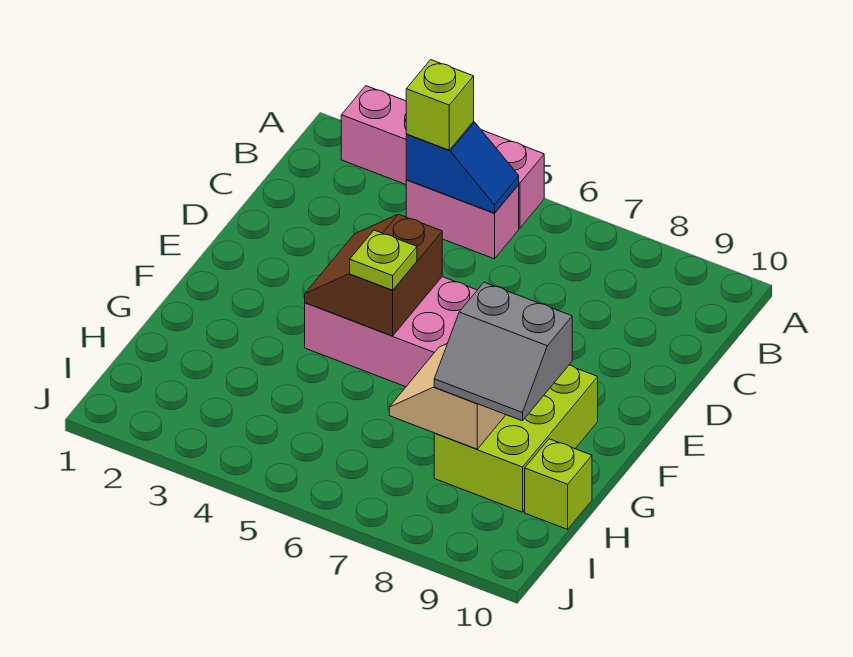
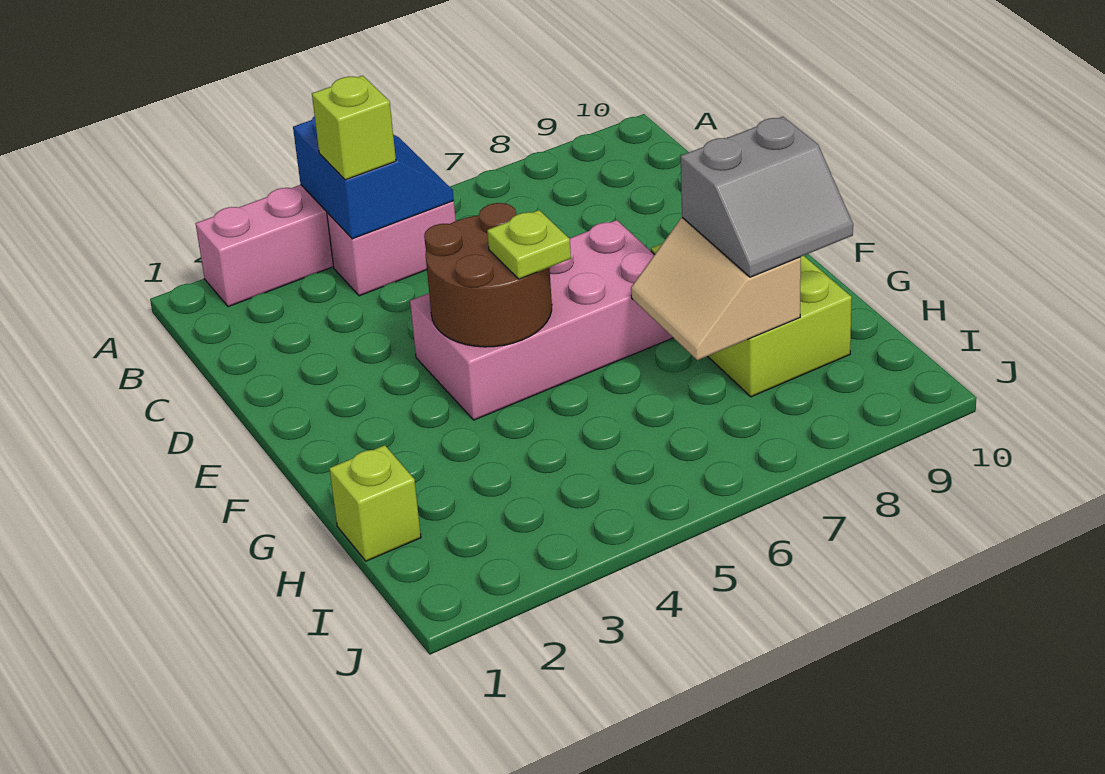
blue slope B4:B5 level 2 top 4 -> blue slope A4:B5 level 2 top 4
brown slope E4:F5 level 2 top 5 -> brown round brick E4:F5 level 2
lime brick H10 level 1 -> lime brick H1 level 1

